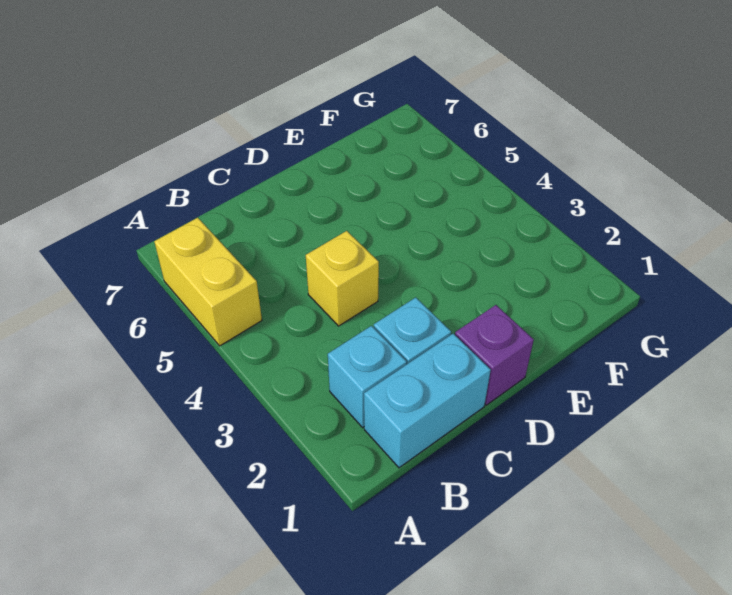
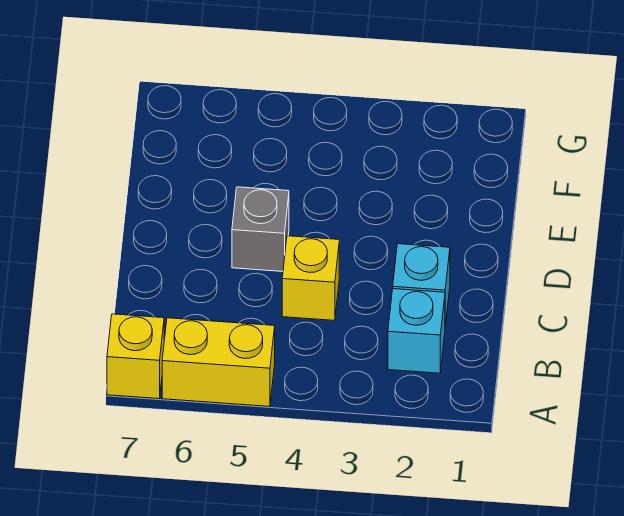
none -> yellow brick A7 level 1
cyan brick B1:C1 level 1 -> none
purple brick D1 level 1 -> none
none -> grey brick D5 level 1

